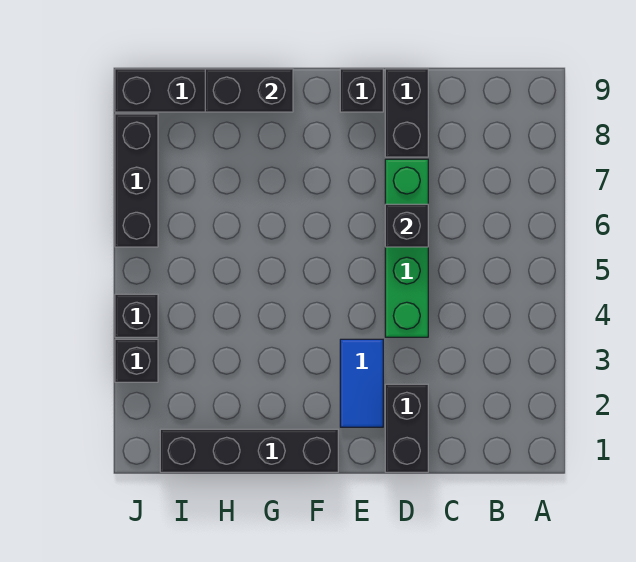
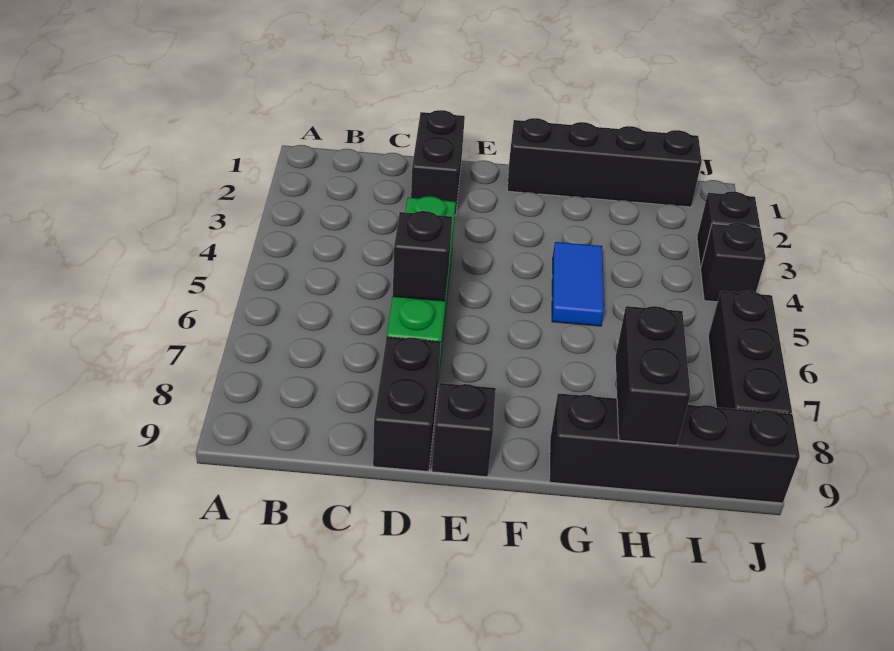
blue tile E2:E3 level 1 -> blue tile G4:G5 level 1
black brick G9:H9 level 2 -> black brick H8:H9 level 2

